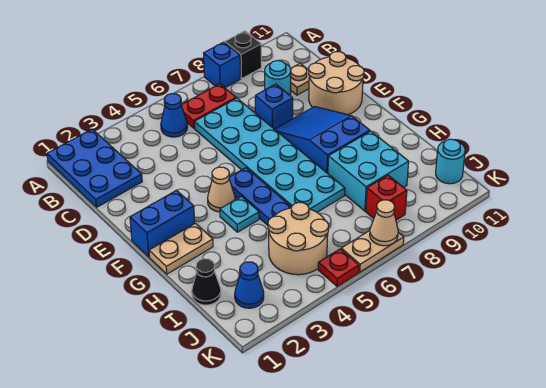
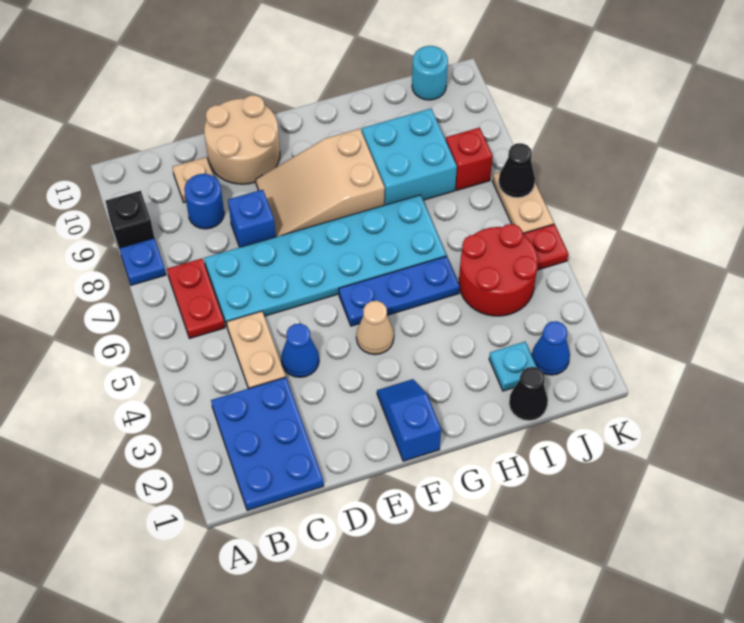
blue plate A1:C2 level 1 -> blue plate B1:C3 level 1
blue brick A8 level 1 -> blue plate A8 level 1
blue cone B5 level 1 -> blue cone D4 level 1
cyan round brick C9 level 1 -> blue round brick C9 level 1
blue slope E8:G9 level 1 top G -> tan slope E8:G9 level 1 top G
blue brick F1:F2 level 1 -> blue slope F1:F2 level 1 top 1
tan plate G1:G2 level 1 -> tan plate C4:C5 level 1
cyan plate G4 level 1 -> cyan plate I2 level 1
tan round brick I4:J5 level 1 -> red round brick I4:J5 level 1
tan cone K7 level 2 -> black cone K7 level 2

